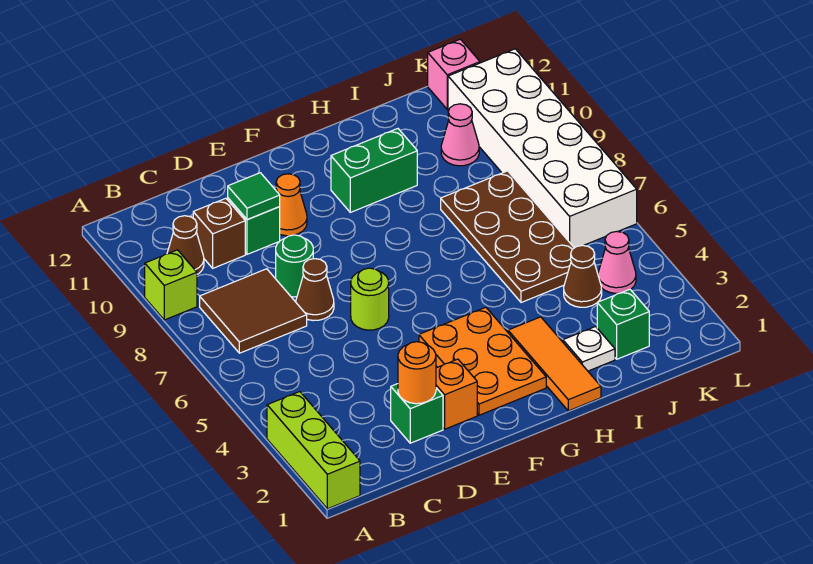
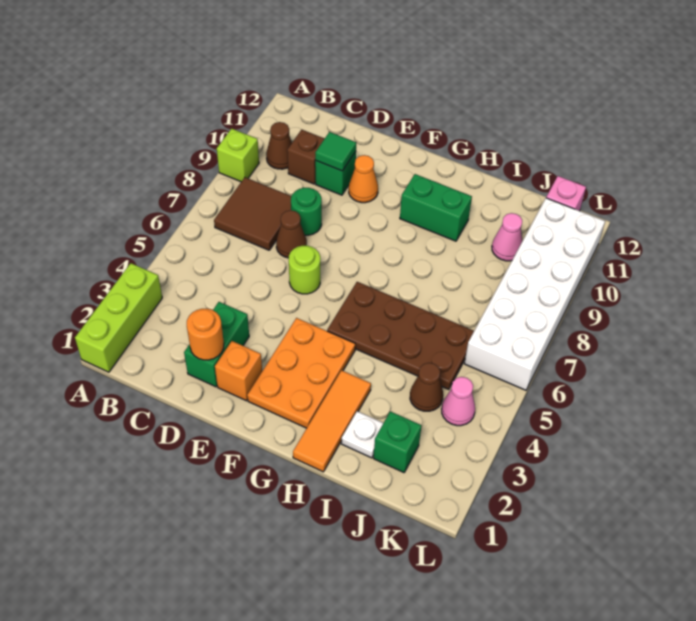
green brick D2 level 1 -> green brick D2:D3 level 1
brown plate I5:J8 level 1 -> brown plate G5:J6 level 1

